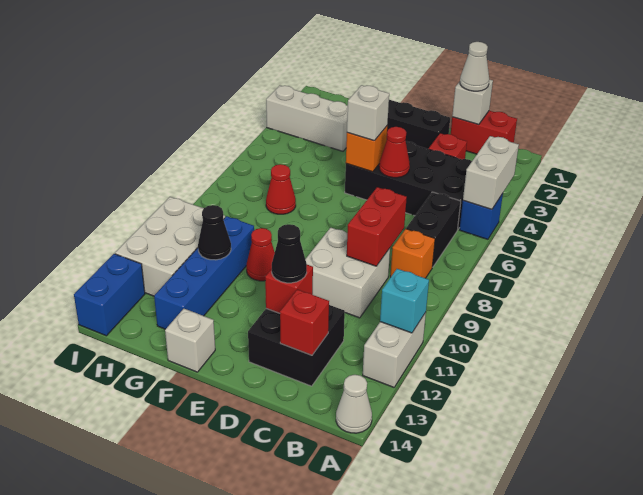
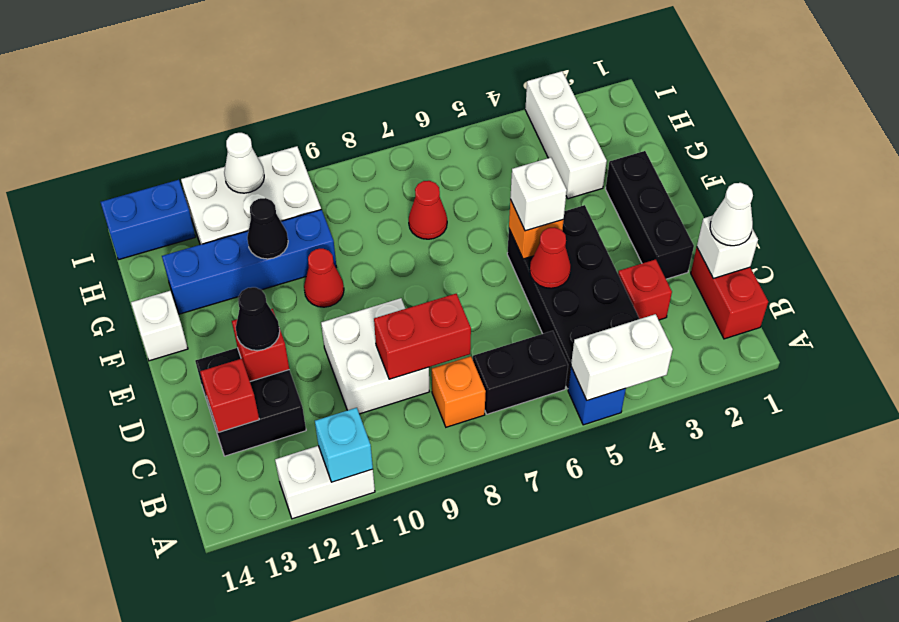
white cone A14 level 1 -> white cone I11 level 2

